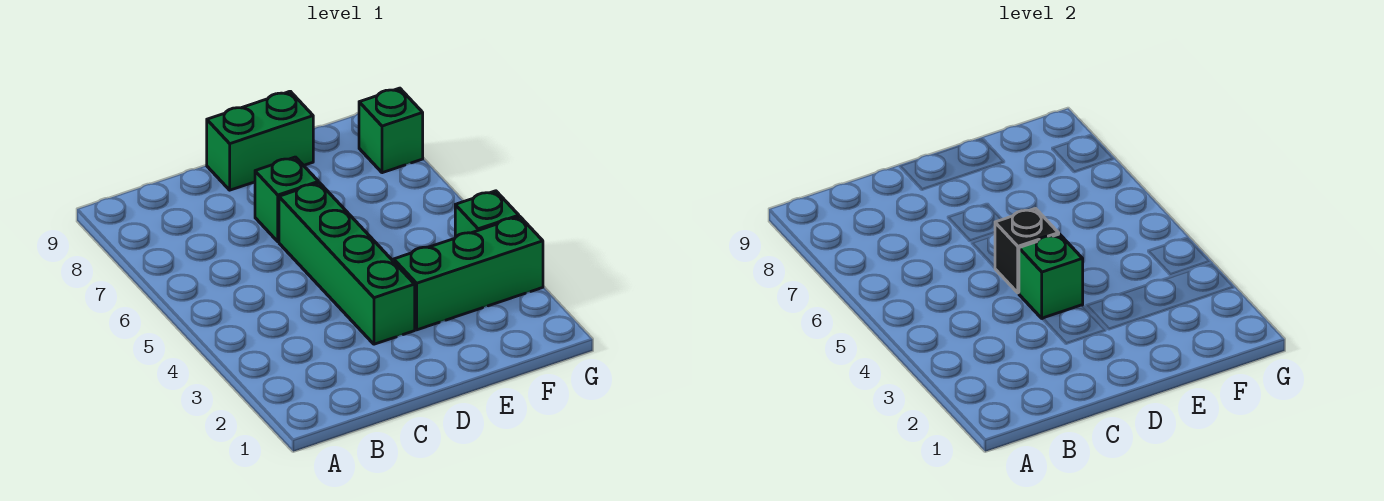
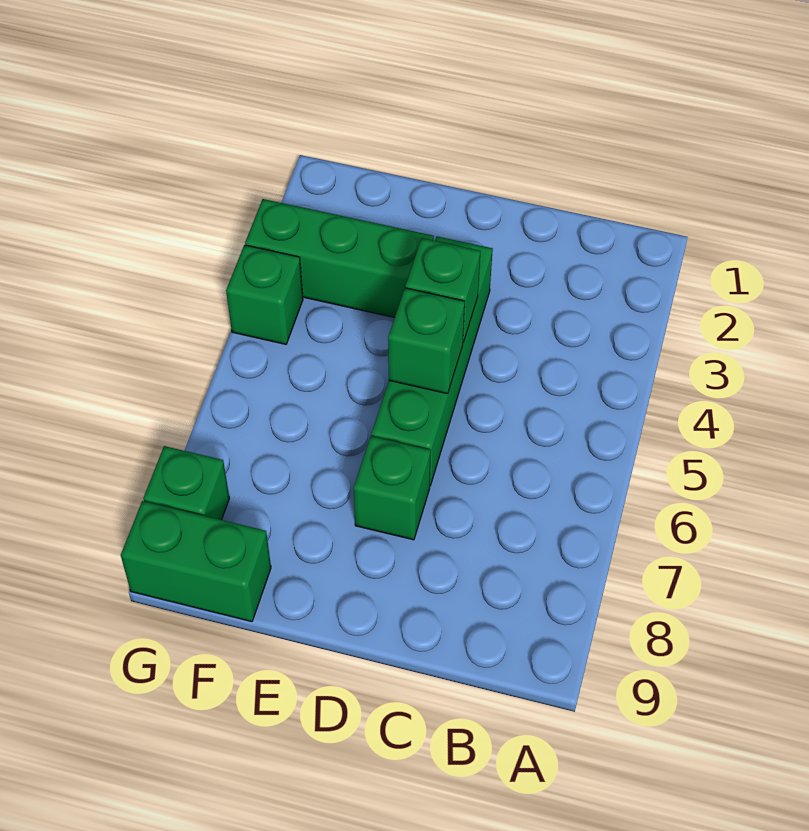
black brick D5 level 2 -> green brick D5 level 2
green brick D9:E9 level 1 -> green brick F9:G9 level 1

